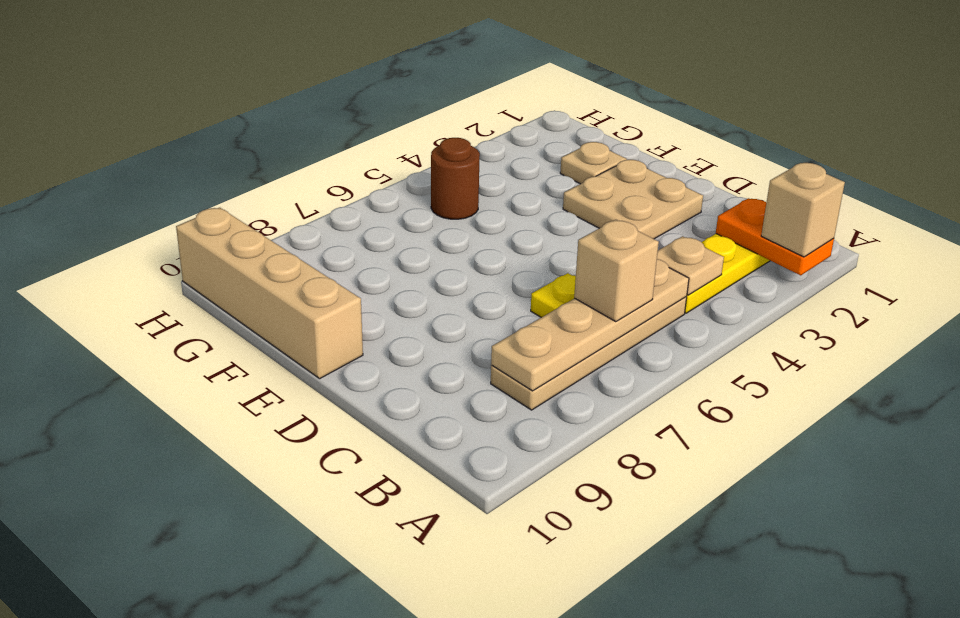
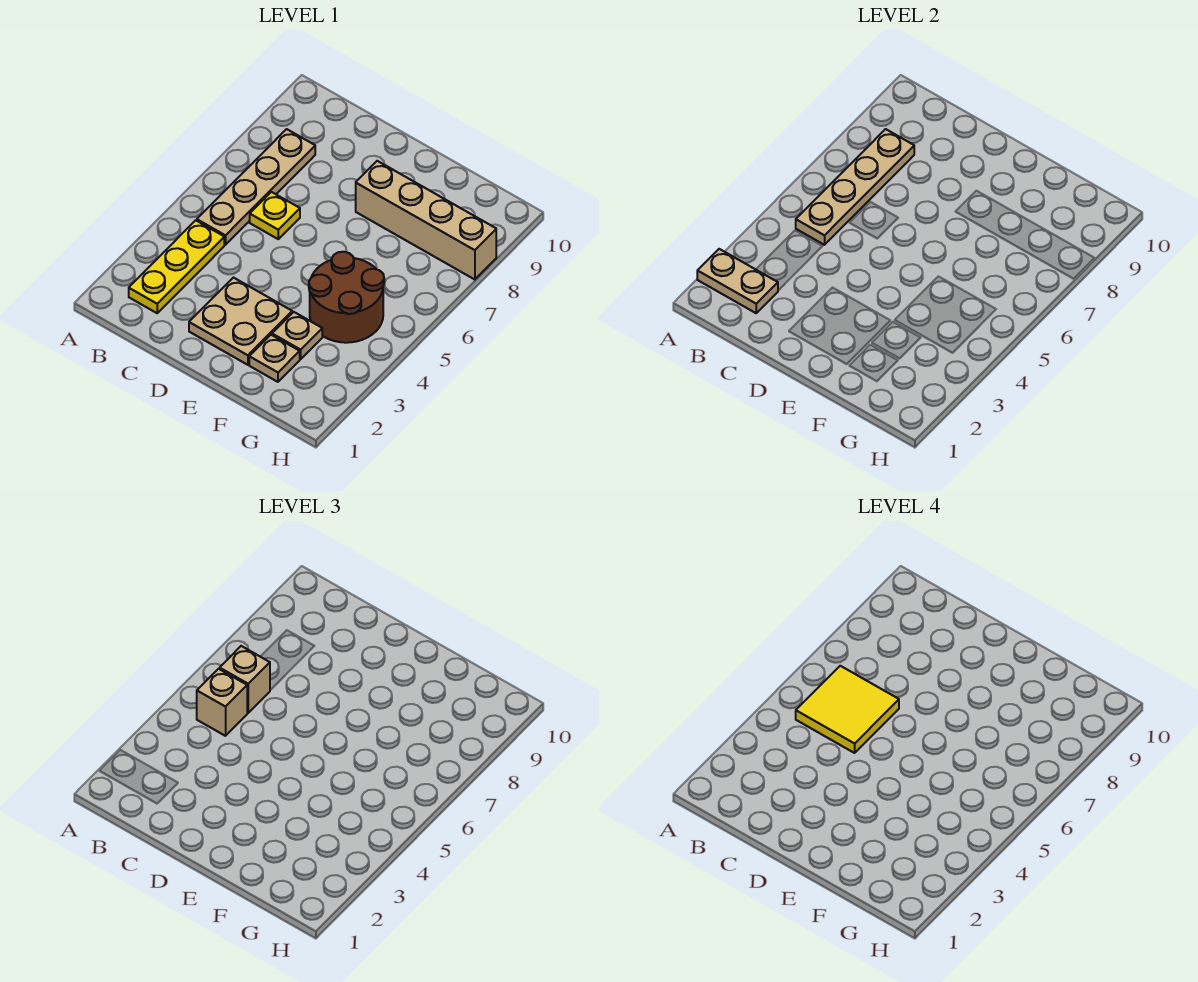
orange plate A2:B2 level 2 -> tan plate A2:B2 level 2
tan brick A2 level 3 -> tan brick B5 level 3
tan plate B4 level 2 -> tan plate F3 level 1
none -> yellow tile B5:C6 level 4
tan brick E10:H10 level 1 -> tan brick E8:H8 level 1
brown round brick G5 level 1 -> brown round brick F4:G5 level 1

